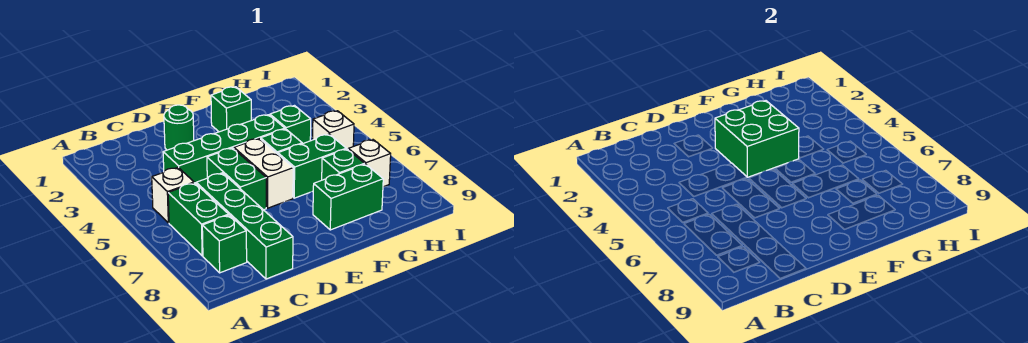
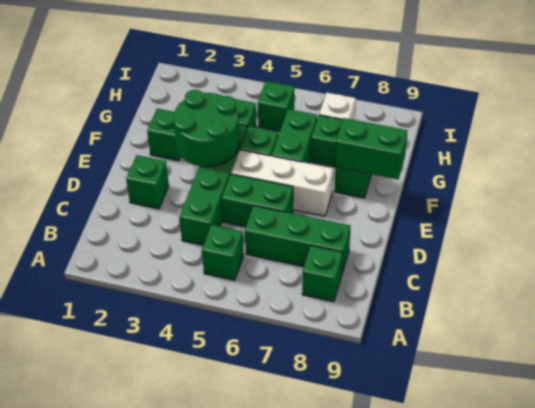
white brick B5 level 1 -> green brick B5 level 1
green brick B6:B7 level 1 -> green brick F8:F9 level 2
green brick C6:C9 level 1 -> green brick C6:C8 level 1
green round brick D2 level 1 -> green brick D2 level 1
green brick E3:F4 level 2 -> green round brick E3:F4 level 2
white brick E5:E6 level 1 -> white brick E5:E7 level 1
white brick H5 level 1 -> green brick H5 level 1

